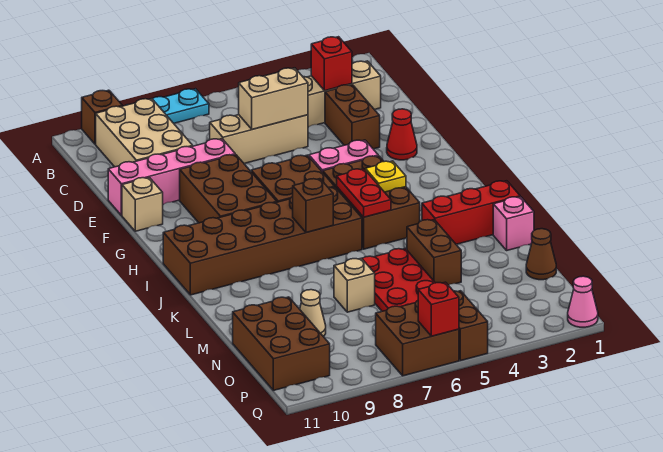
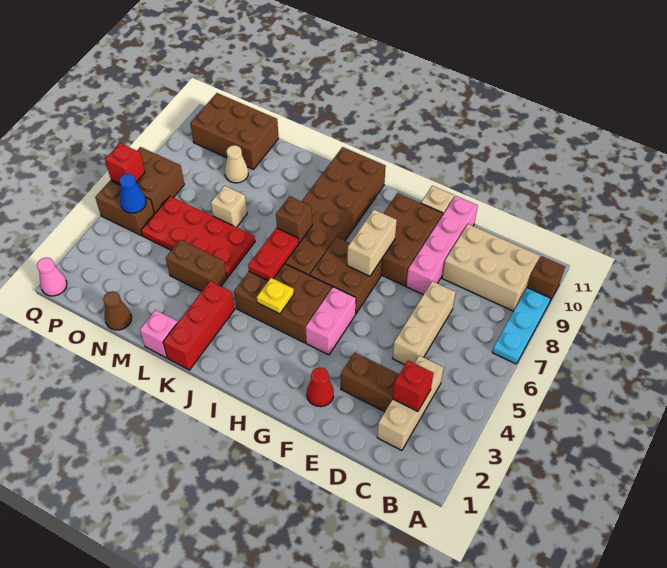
tan brick D5:D6 level 2 -> tan brick G7:G8 level 2
brown brick F8:H9 level 1 -> brown brick F8:G10 level 1
red plate I5:J5 level 2 -> red plate J5:J6 level 2
none -> blue cone P5 level 2

